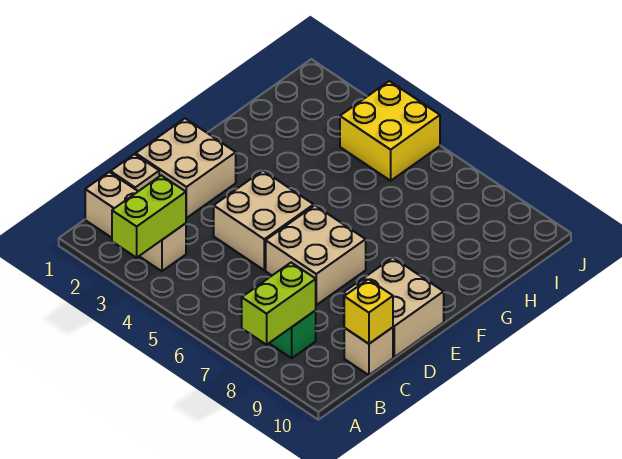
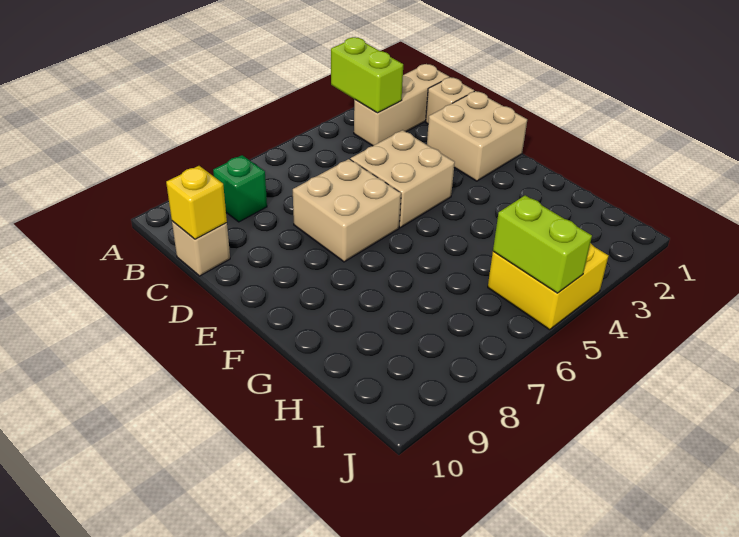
lime brick A8:B8 level 2 -> lime brick I5:J5 level 2
tan brick D9:E10 level 1 -> none

